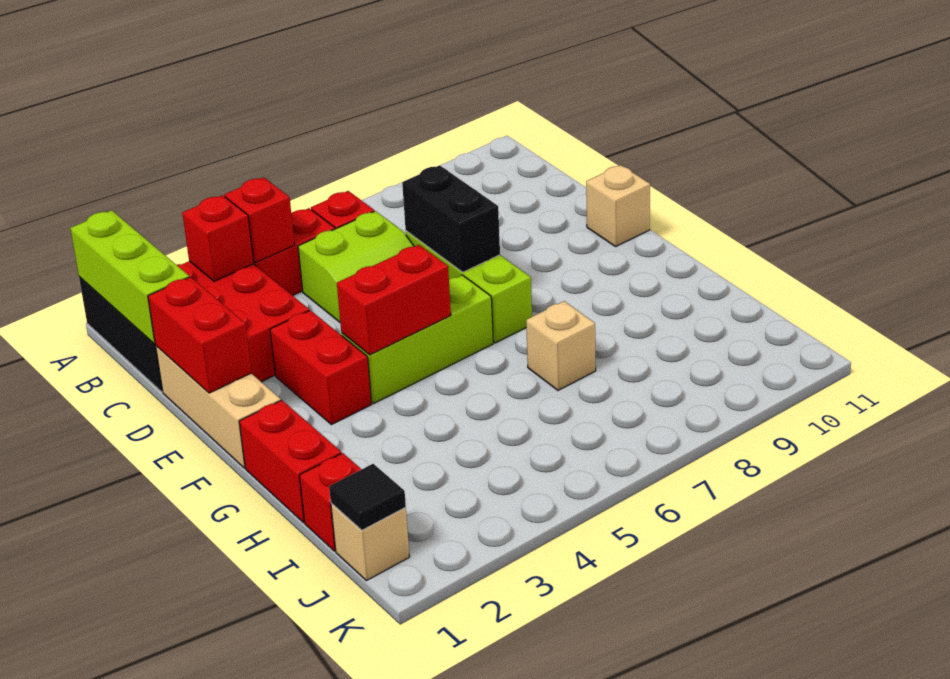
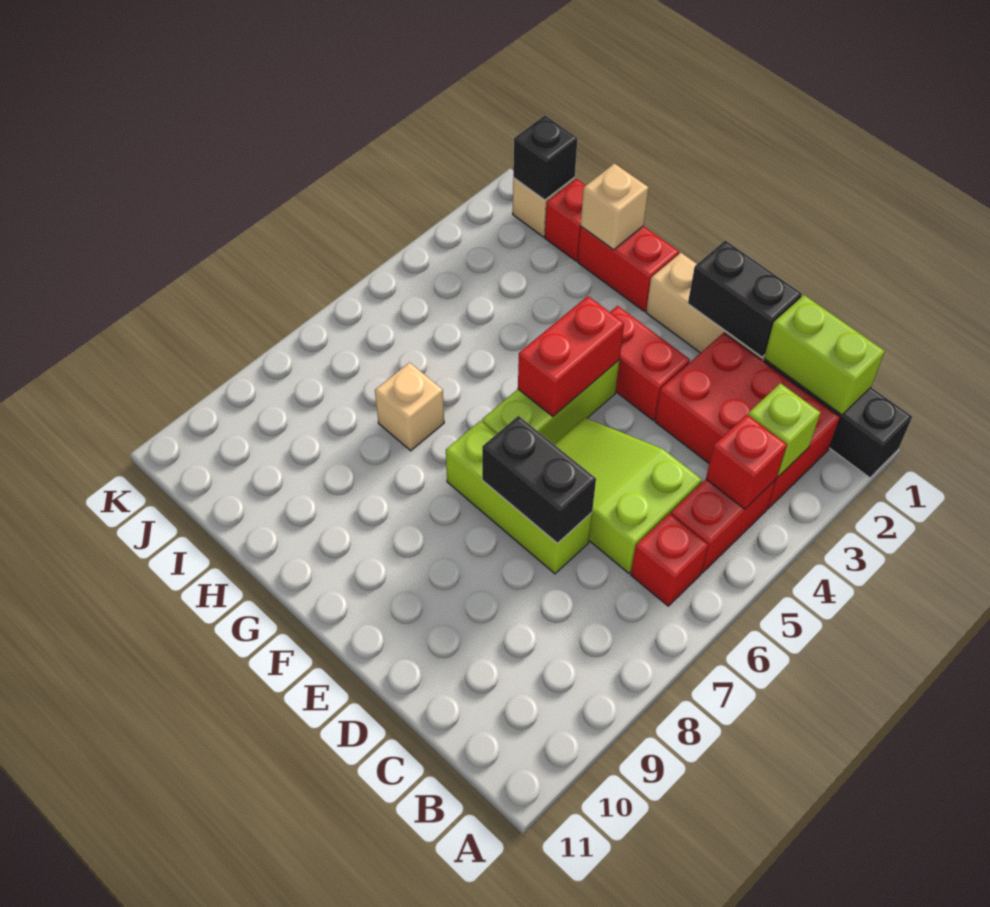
lime brick A1:C1 level 2 -> lime brick B1:C1 level 2
red brick B3 level 2 -> lime brick B3 level 2
red brick D1:E1 level 2 -> black brick D1:E1 level 2
tan brick E11 level 1 -> tan brick H1 level 2
black tile J1 level 2 -> black brick J1 level 2

